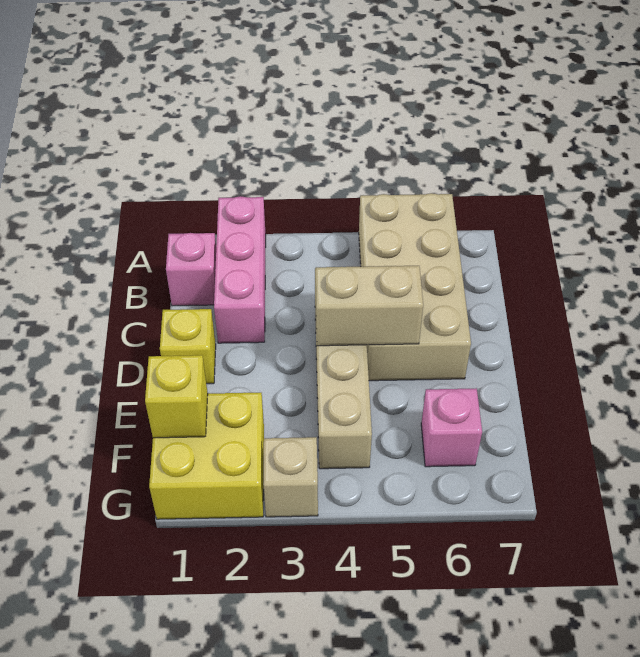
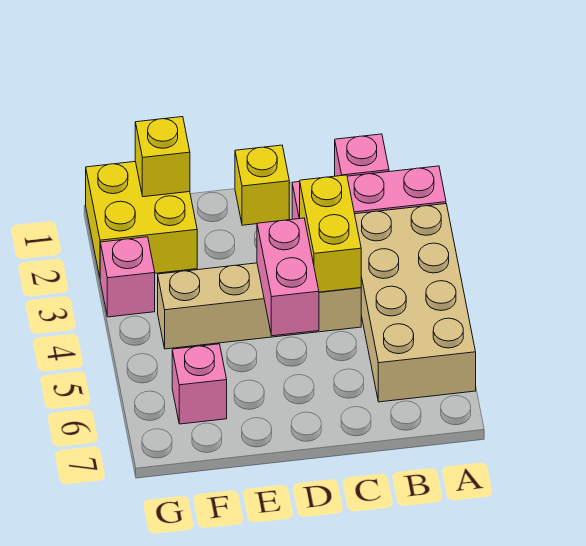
tan brick A5:D6 level 1 -> tan brick A3:B6 level 1
none -> yellow brick C3:C4 level 2
tan brick D4:D5 level 2 -> pink brick D4:D5 level 2
tan brick G3 level 1 -> pink brick G3 level 1

